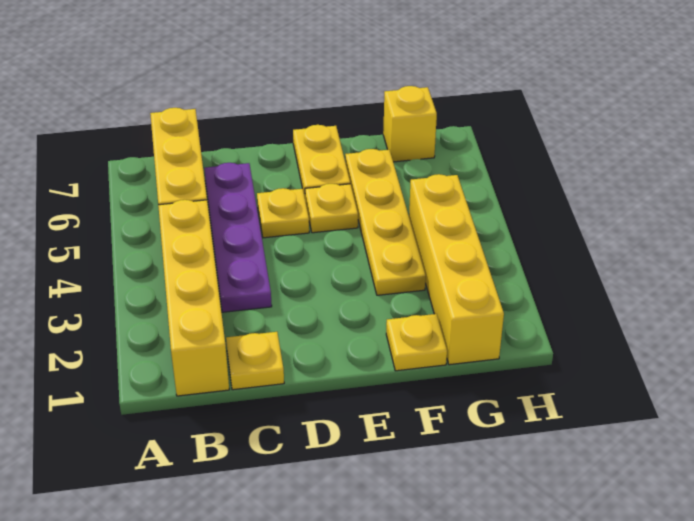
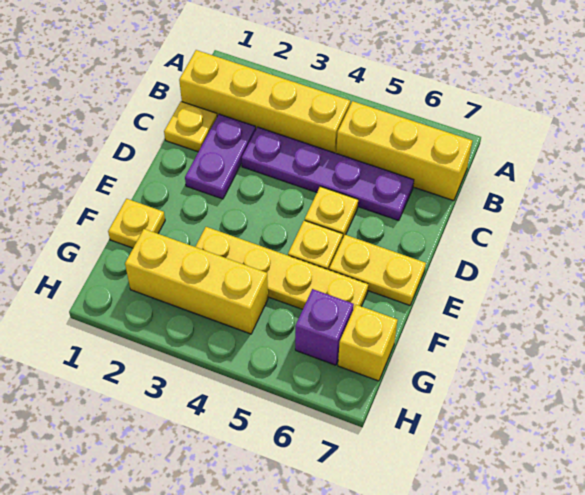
none -> purple plate C2:D2 level 1
yellow brick G1:G4 level 1 -> yellow brick G2:G4 level 1
none -> purple brick G6 level 1

